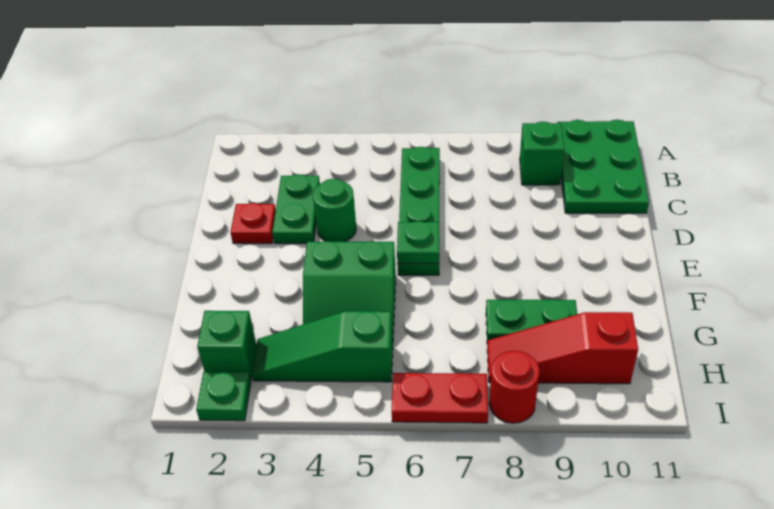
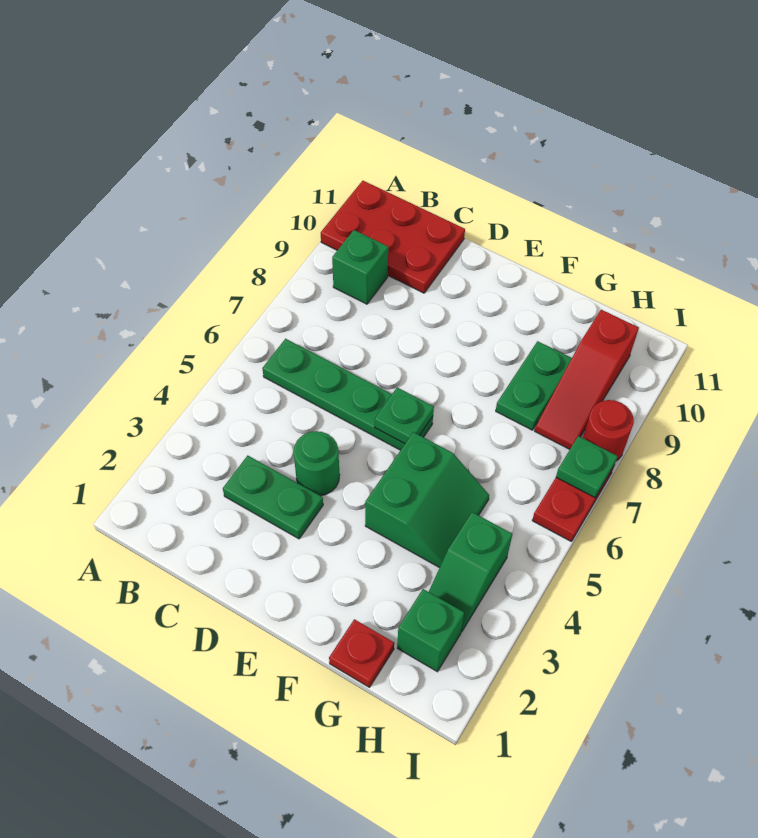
green plate A10:C11 level 1 -> red plate A10:C11 level 1
red plate D2 level 1 -> red plate G1 level 1
green slope H3:H5 level 1 top 5 -> green slope H3:H4 level 1 top 4
green plate I2 level 1 -> green plate I7 level 2

